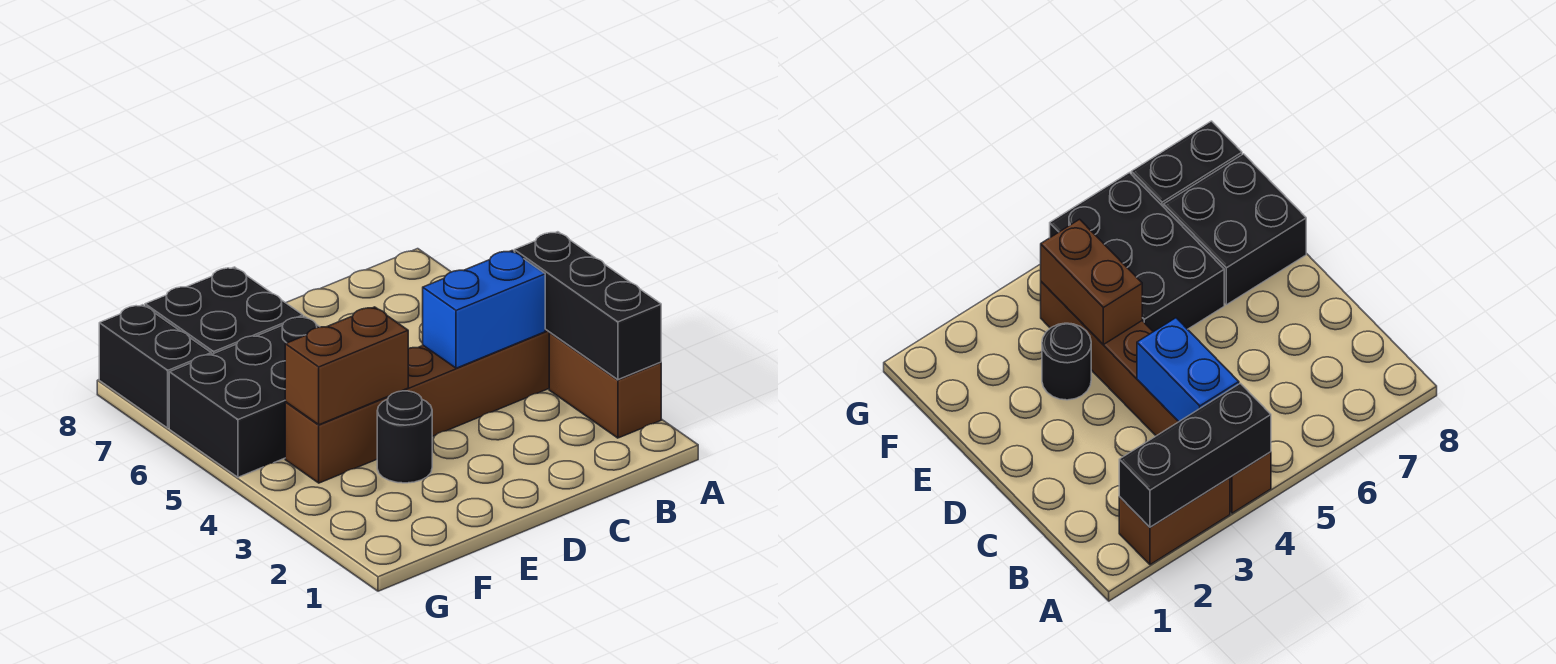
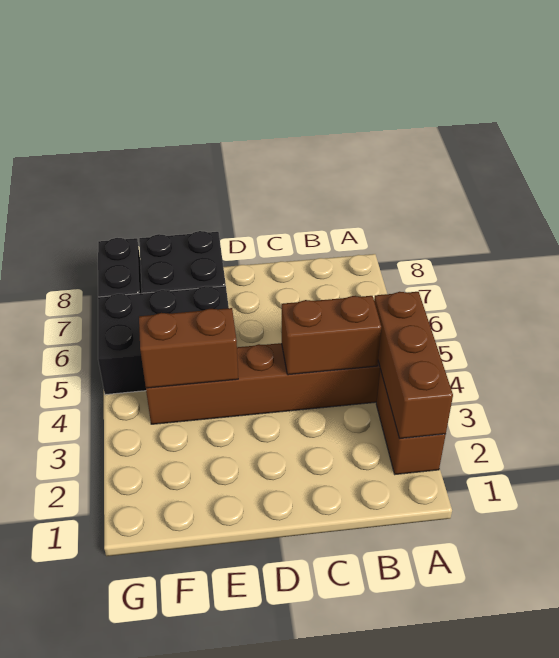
black brick A2:A4 level 2 -> brown brick A2:A4 level 2
blue brick B4:C4 level 2 -> brown brick B4:C4 level 2
black round brick E3 level 1 -> none

